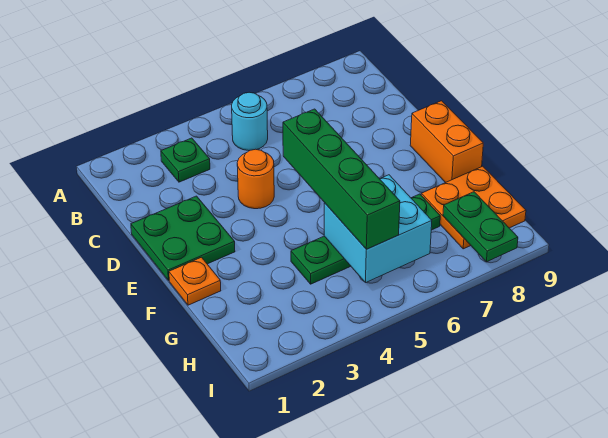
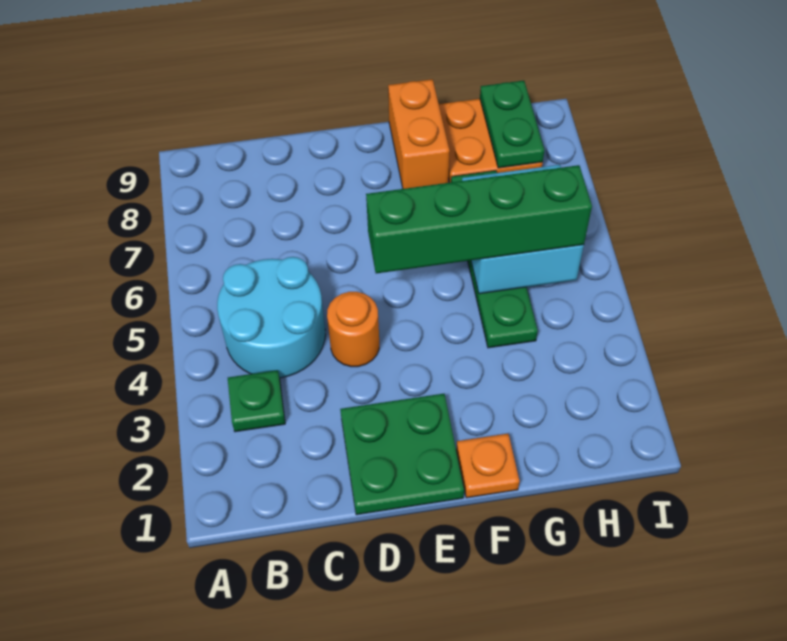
cyan round brick B5 level 1 -> cyan round brick B4:C5 level 1
orange brick E9:F9 level 1 -> orange brick F8:F9 level 1
green plate H8:I8 level 2 -> green plate H8:H9 level 2

